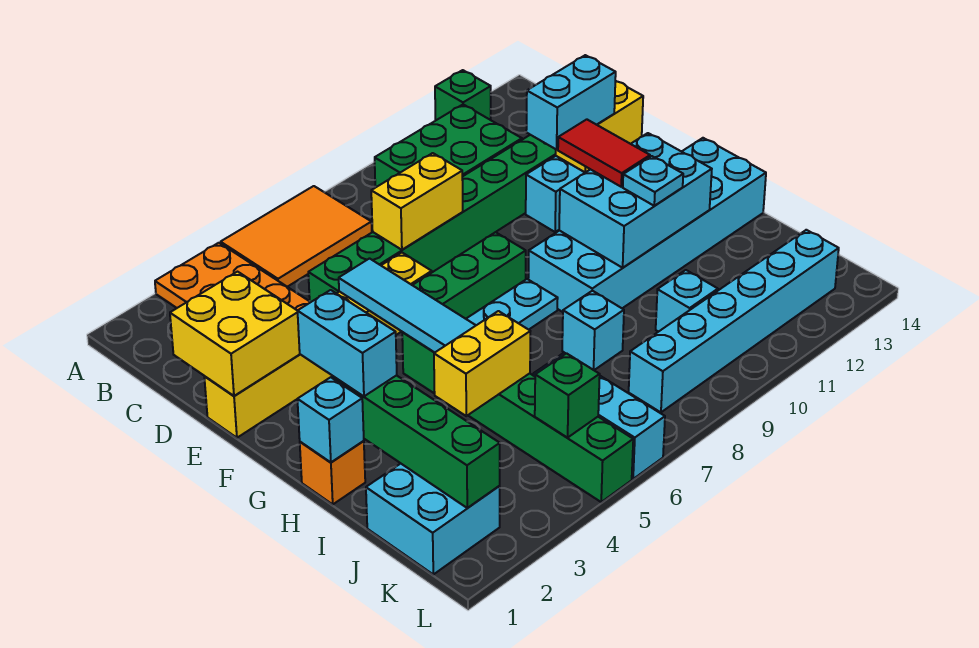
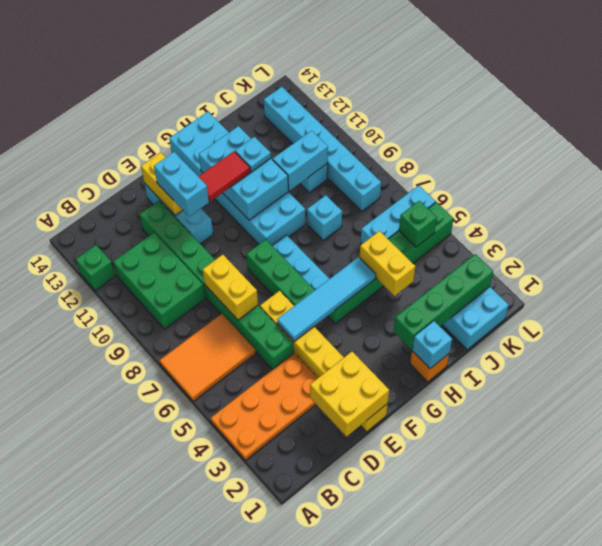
orange tile A5:B7 level 1 -> orange tile A6:C7 level 1
cyan brick G2:H2 level 3 -> cyan brick I10:J10 level 2

